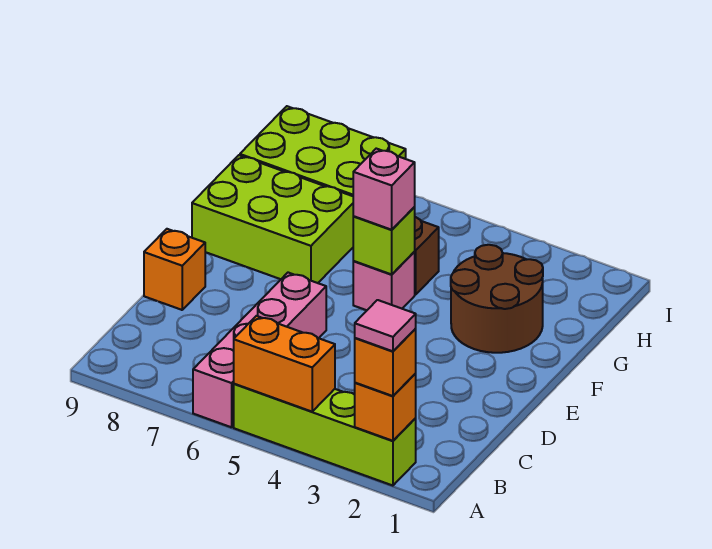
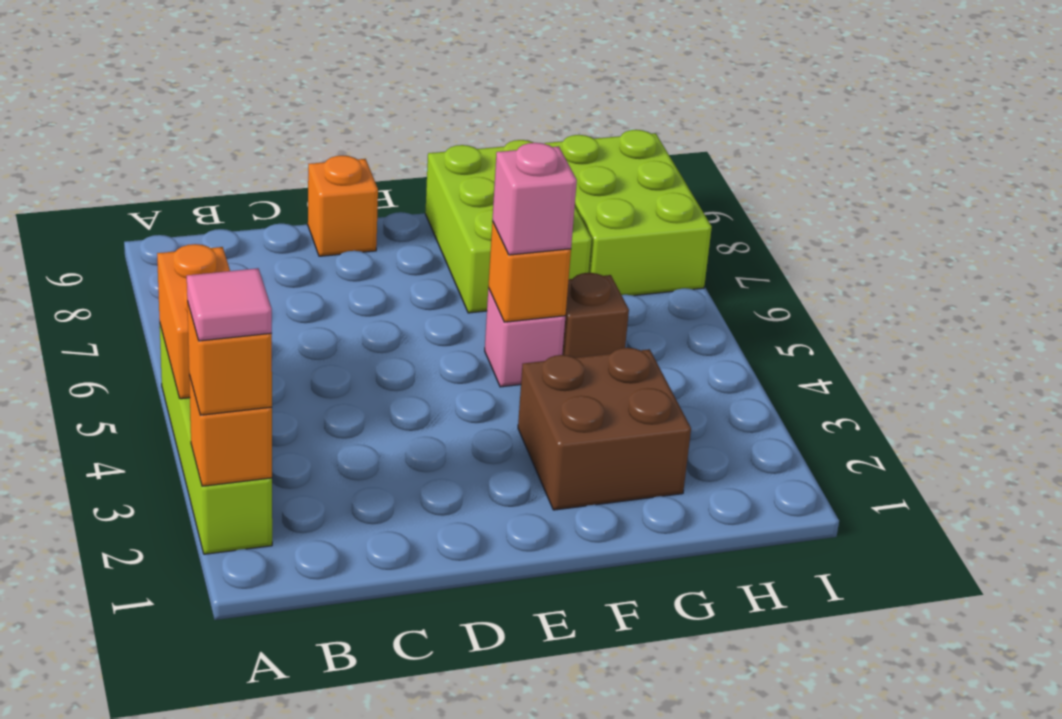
pink brick A6:D6 level 1 -> none
brown round brick F2:G3 level 1 -> brown brick F2:G3 level 1
lime brick F5 level 2 -> orange brick F5 level 2

